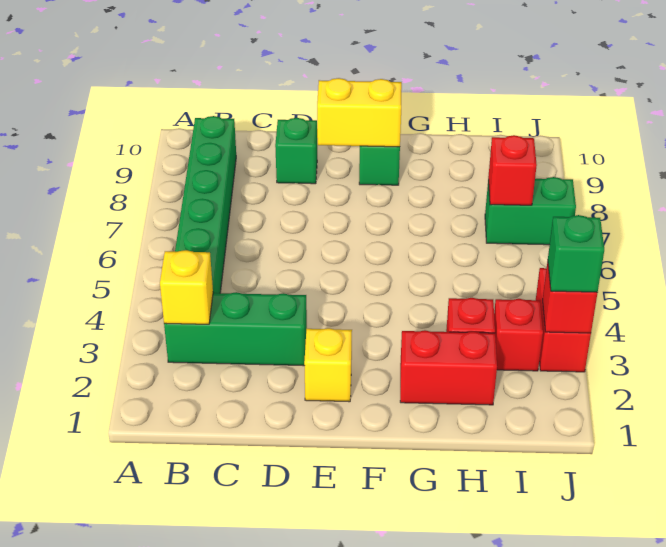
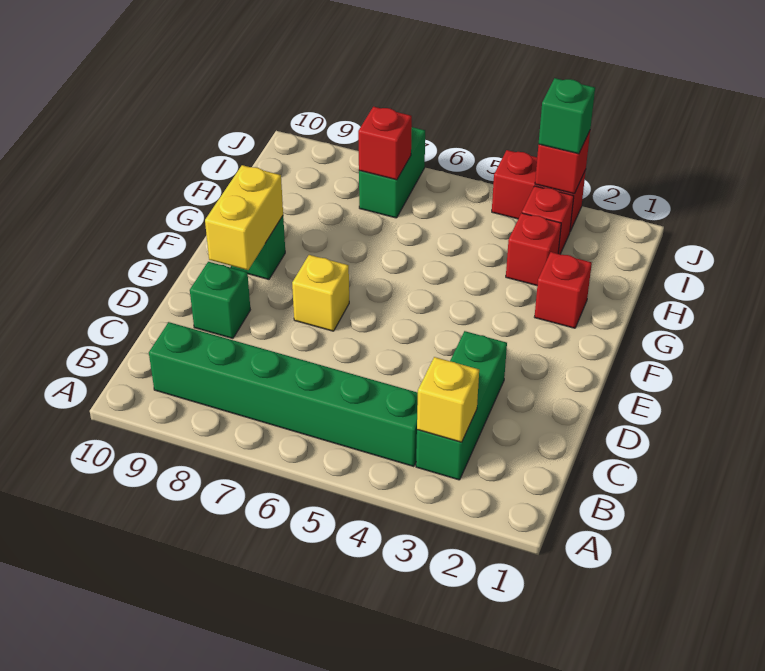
yellow brick E2 level 1 -> yellow brick E7 level 1
red brick G2:H2 level 1 -> red brick G2 level 1

